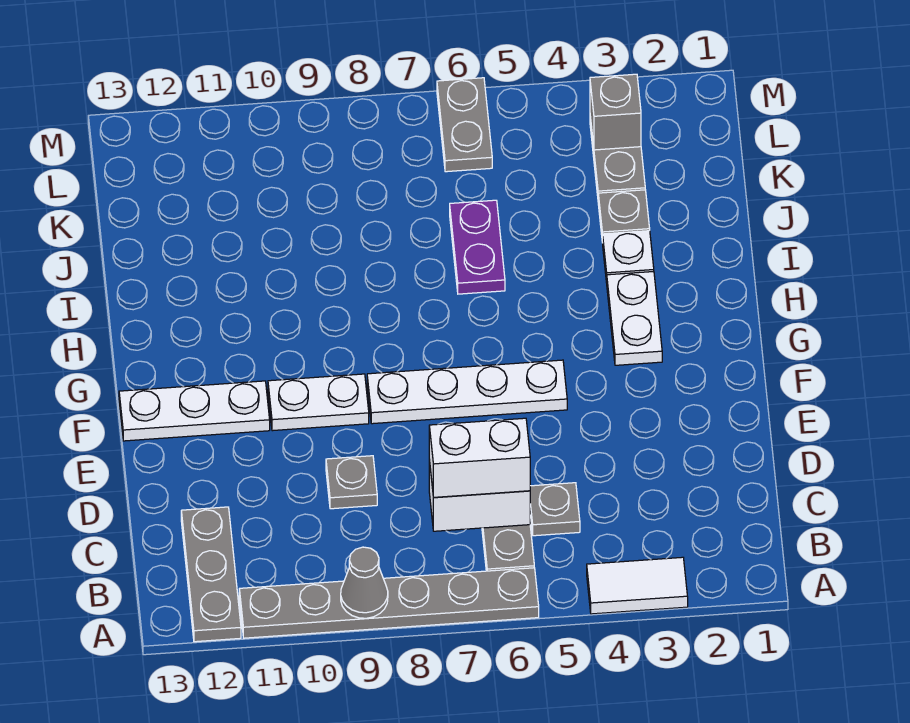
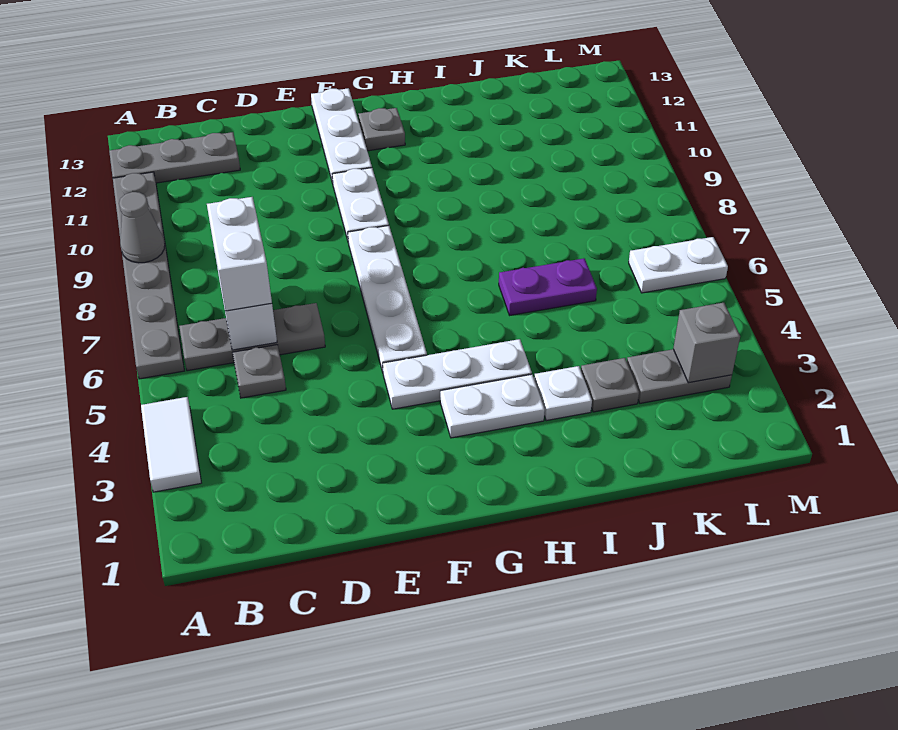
grey plate D9 level 1 -> grey plate G12 level 1
none -> white plate F4:H4 level 1
grey plate L6:M6 level 1 -> white plate L6:M6 level 1

